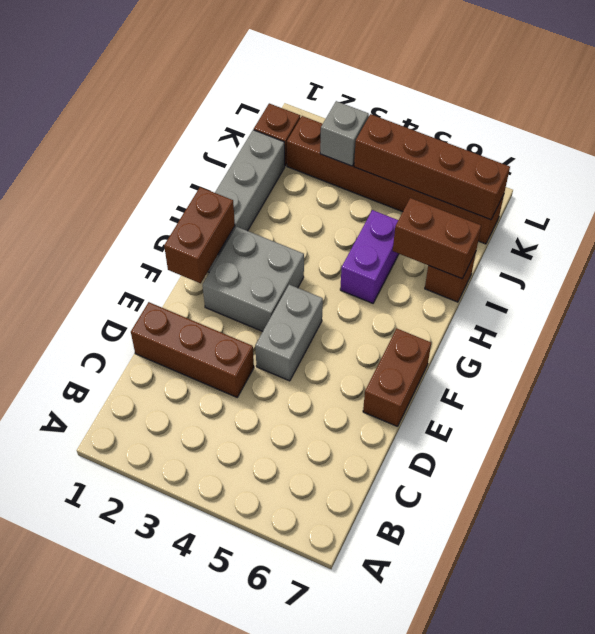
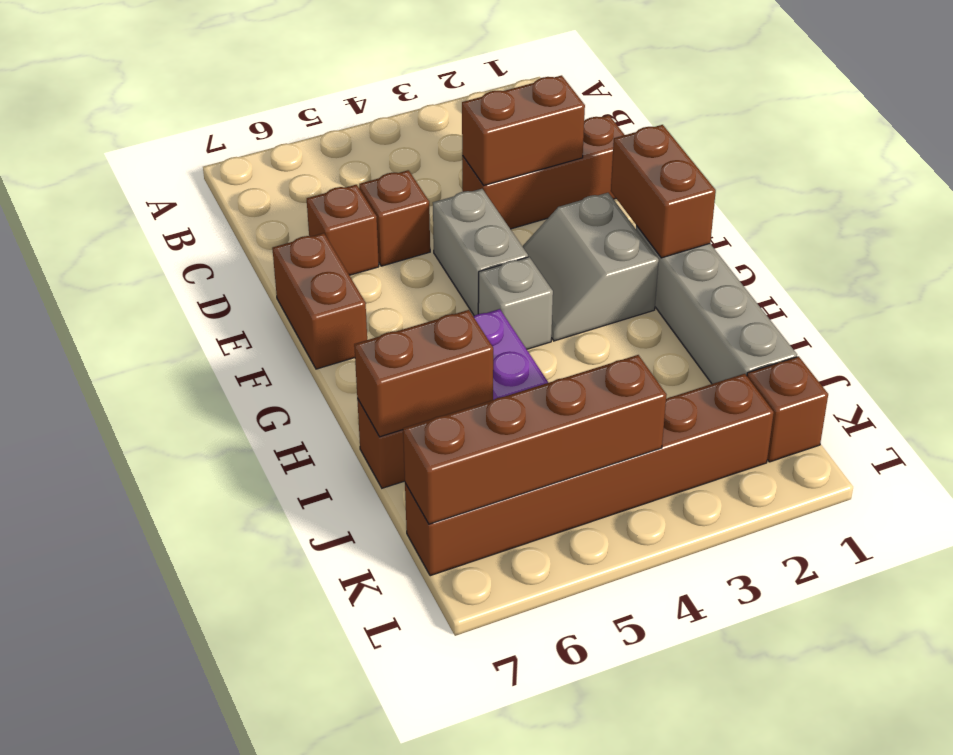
none -> brown brick D2:D3 level 2
none -> brown brick D5 level 1
none -> brown brick D6 level 1
grey brick F2:G3 level 1 -> grey slope F2:G3 level 1 top 2
grey brick K3 level 2 -> grey brick G4 level 1

